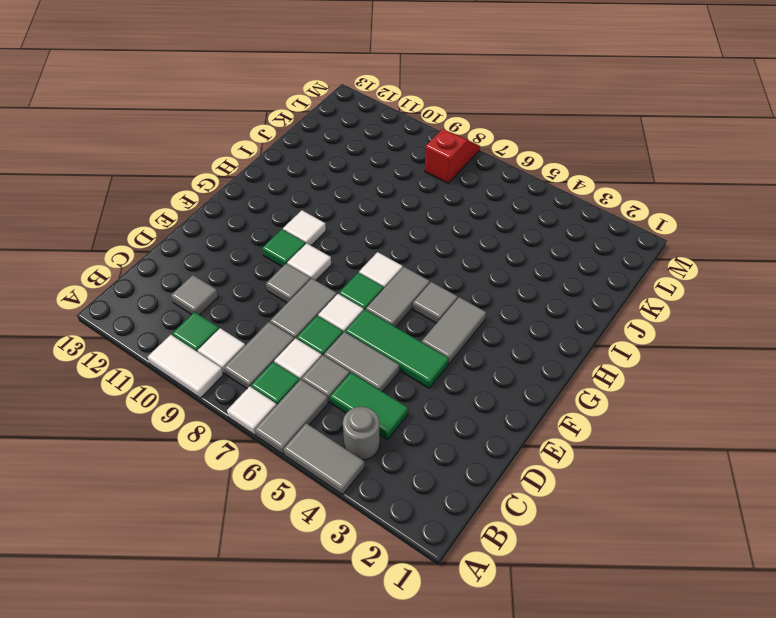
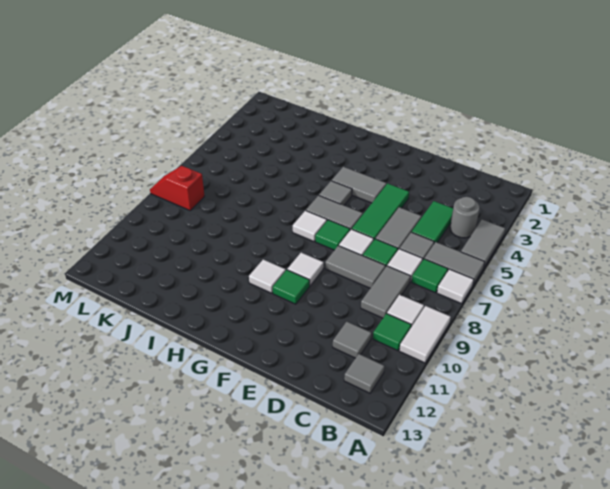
grey tile B8:C8 level 1 -> grey tile C8:C9 level 1
grey tile E9 level 1 -> grey tile B12 level 1

